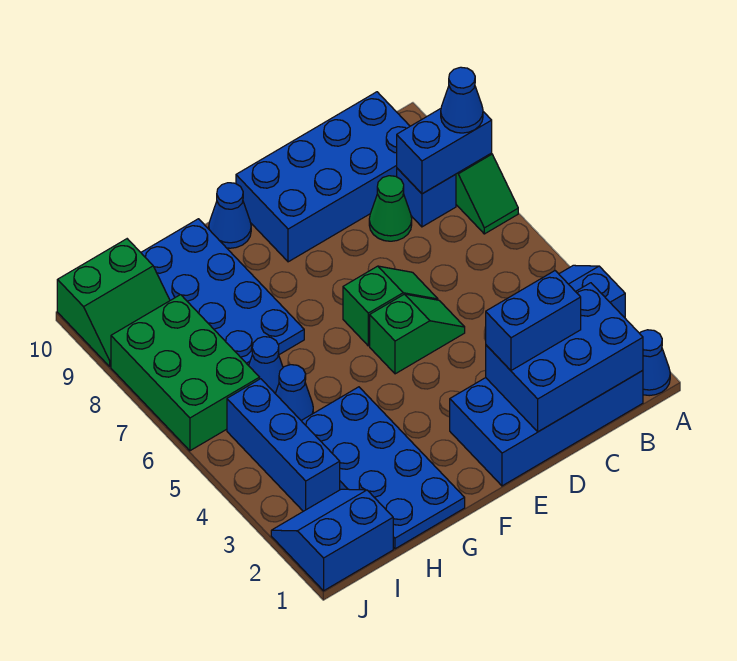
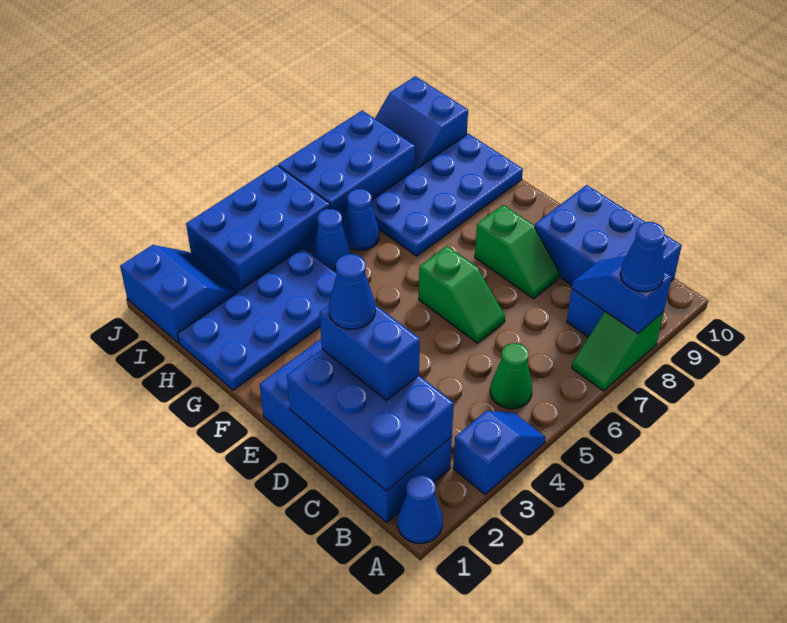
blue brick A8:B8 level 2 -> blue slope A8:B8 level 2 top A
blue brick B9:E10 level 1 -> blue brick B9:D10 level 1
green cone C8 level 1 -> green cone B5 level 1
green slope D5:E5 level 1 top E -> green slope D8:E8 level 1 top E
blue cone F10 level 1 -> blue cone D2 level 4
blue brick I3:I5 level 1 -> blue brick I3:J5 level 1
green brick I6:J8 level 1 -> blue brick I6:J8 level 1
green slope I9:J10 level 1 top 10 -> blue slope I9:J10 level 1 top 10

